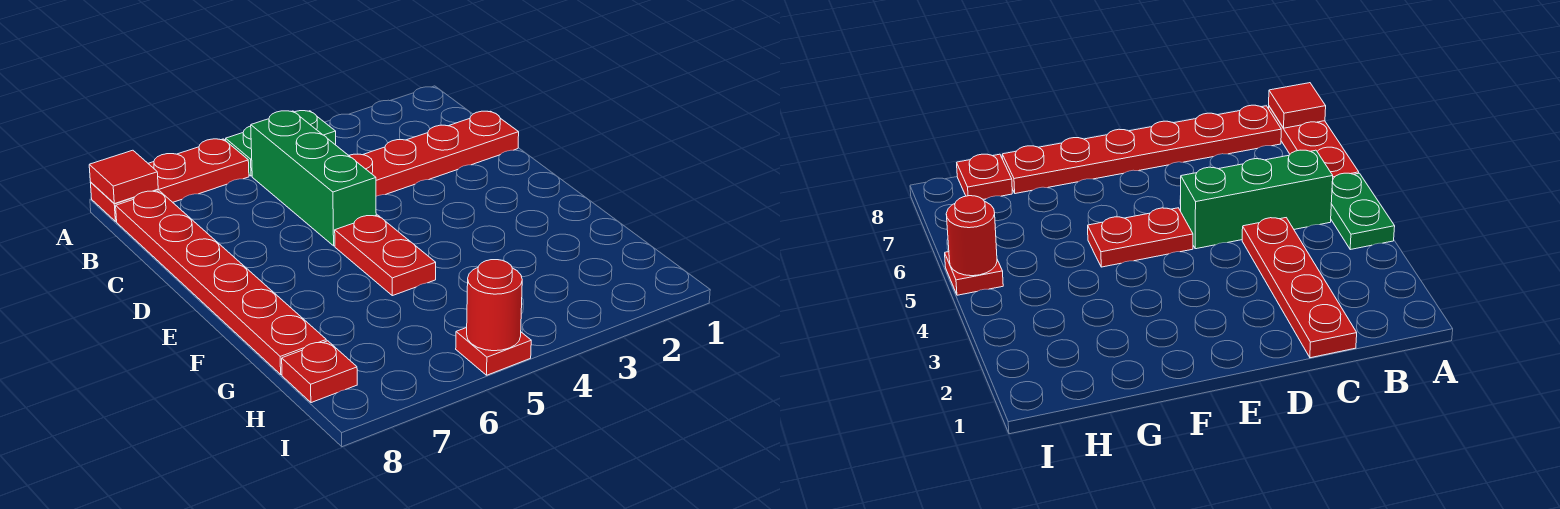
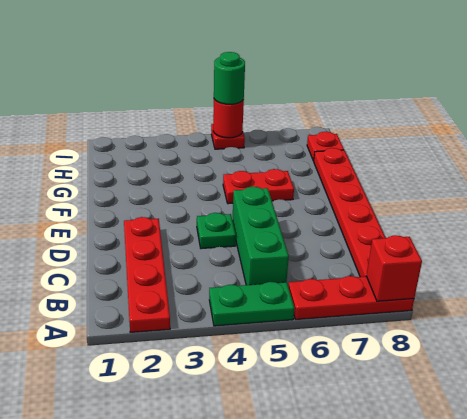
red tile A8 level 2 -> red brick A8 level 2
red plate C1:C4 level 1 -> red plate A2:D2 level 1
none -> green plate D4 level 1
red plate E5:F5 level 1 -> red plate F5:F6 level 1
none -> green round brick I5 level 3

